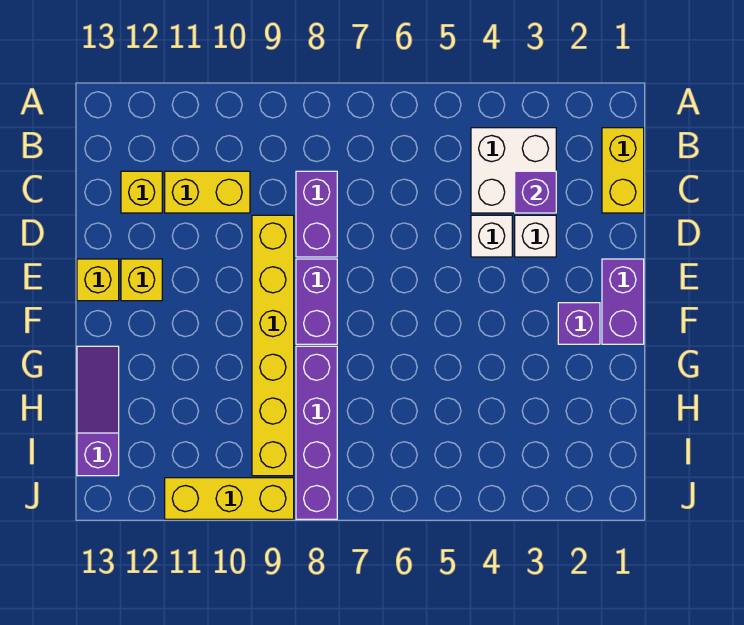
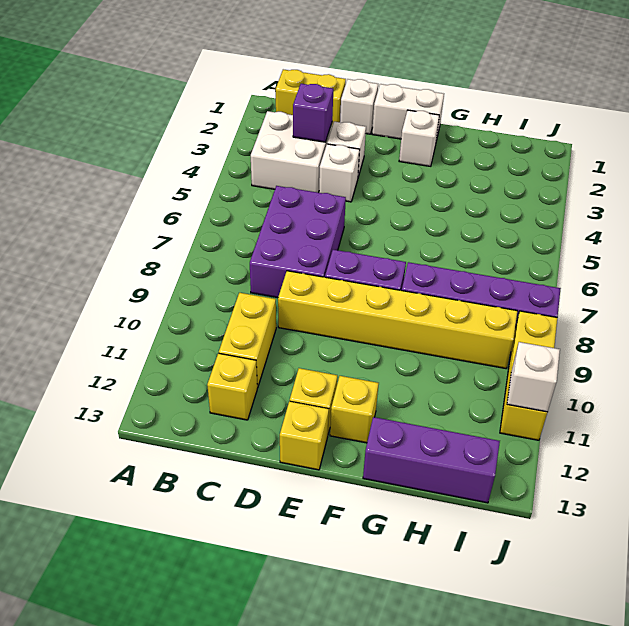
purple brick C8:D8 level 1 -> purple brick C6:D8 level 1
none -> white brick D1 level 1
purple brick E1:F1 level 1 -> white brick E1:F1 level 1
purple brick F2 level 1 -> white brick F2 level 1
none -> yellow brick F12 level 1
purple slope G13:I13 level 1 top I -> purple brick G13:I13 level 1
none -> white brick J11 level 2

